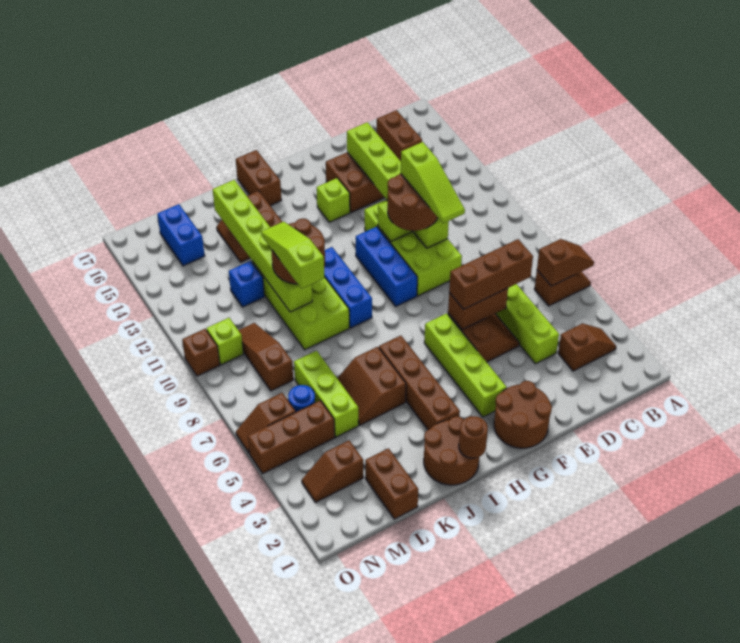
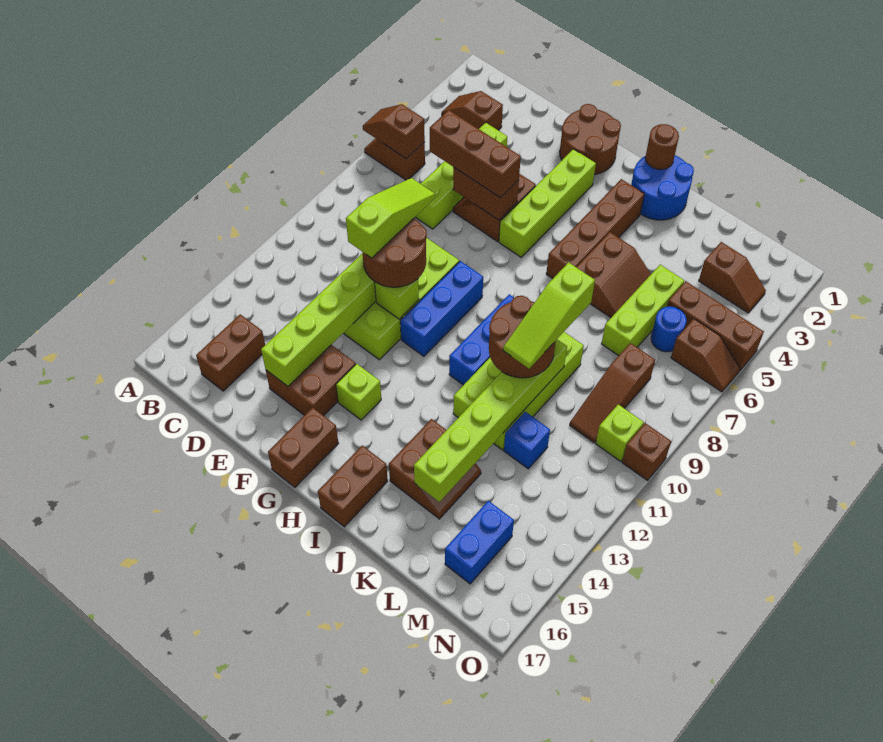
brown round brick I1:J2 level 1 -> blue round brick I1:J2 level 1
brown brick L1:L2 level 1 -> brown brick G16:G17 level 1

